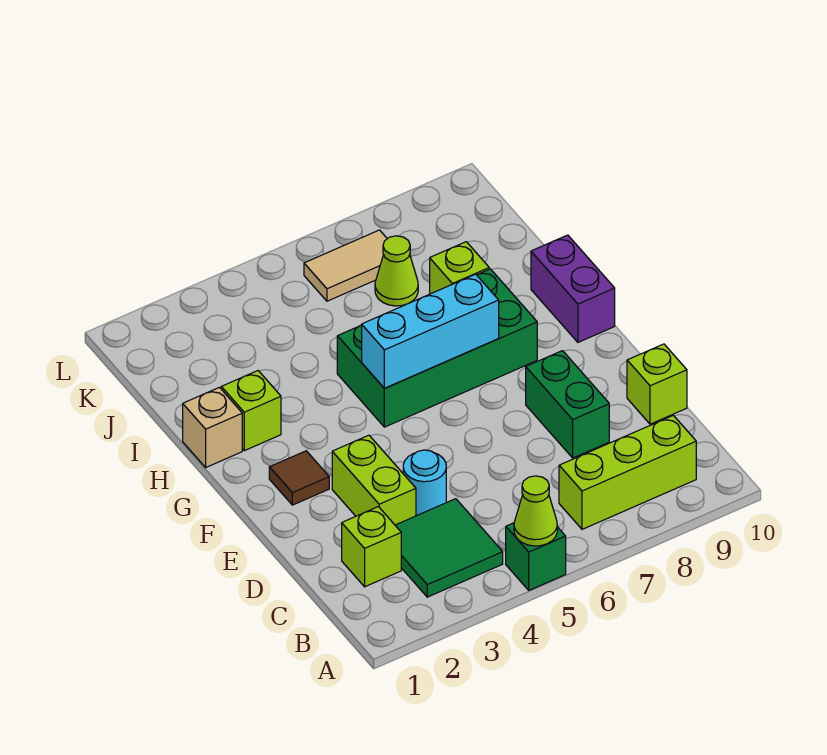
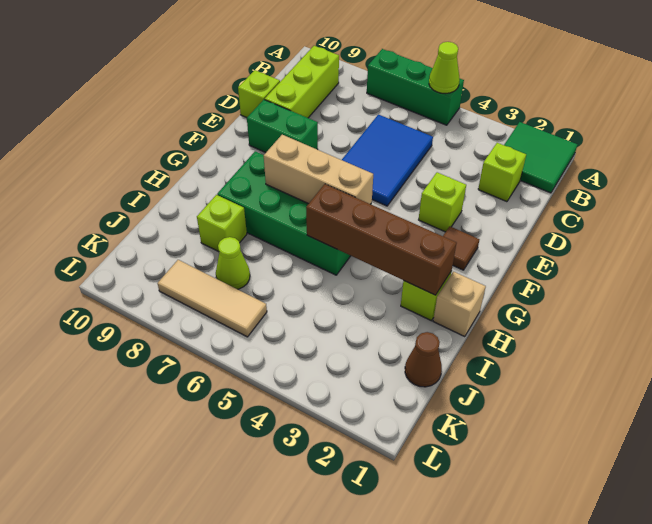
green brick A5 level 1 -> green brick A5:A7 level 1
green tile B3:C4 level 1 -> green tile A1:B2 level 1
lime brick B7:B9 level 1 -> lime brick B9:D9 level 1
none -> blue tile C5:E6 level 1
lime brick D3:E3 level 1 -> lime brick E3 level 1
cyan round brick D4 level 1 -> none
green brick D8:E8 level 1 -> green brick E8:E9 level 1
cyan brick G5:G7 level 2 -> tan brick G5:G7 level 2
purple brick G10:H10 level 1 -> none
none -> brown brick H2:H5 level 2
none -> brown cone J1 level 1
tan tile K6:K7 level 1 -> tan tile K6:K8 level 1

